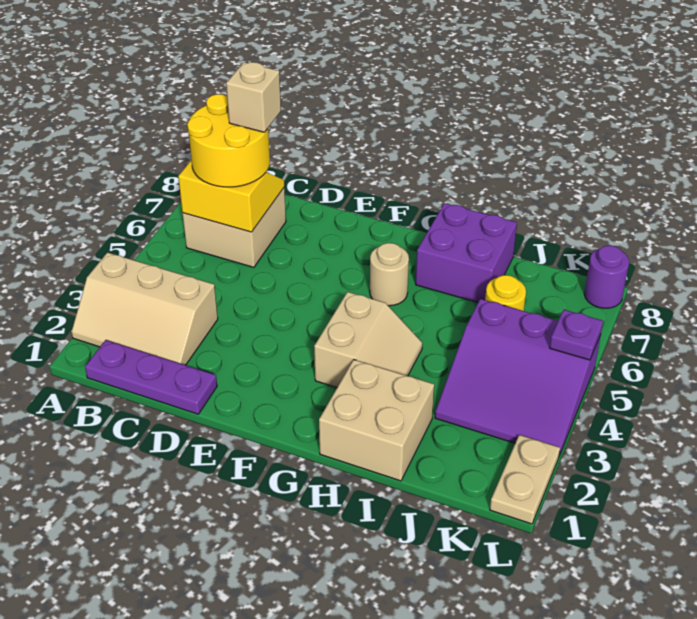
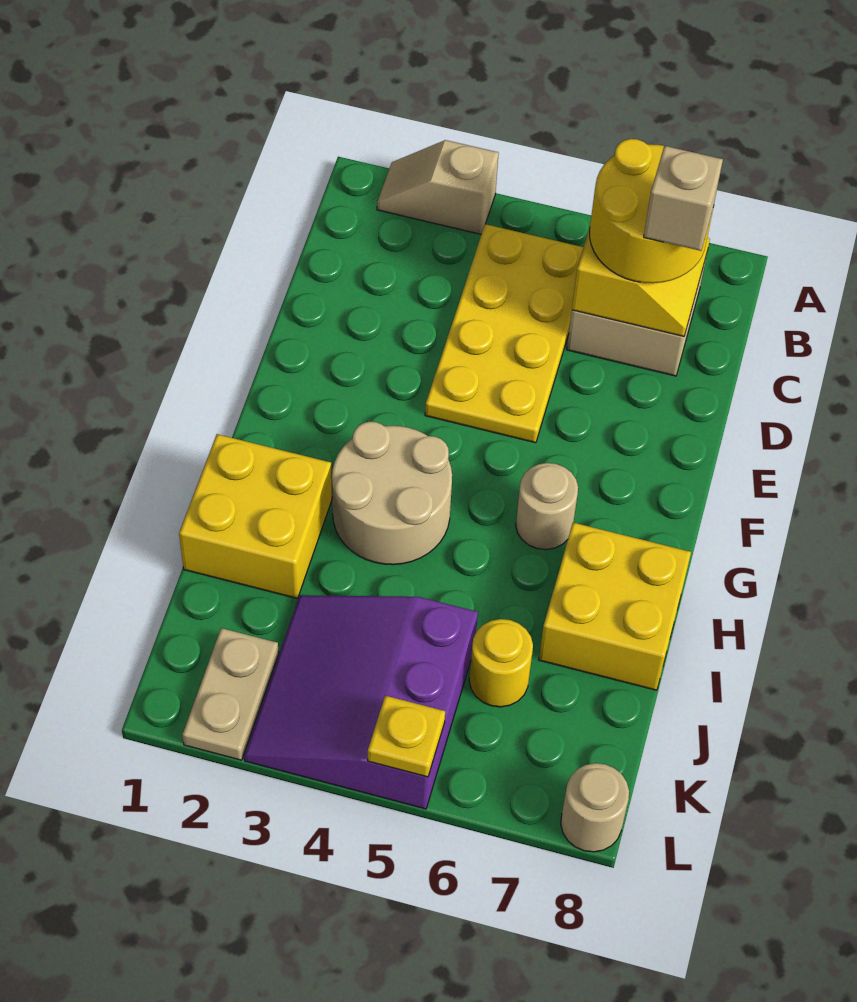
tan slope A2:C3 level 1 top 3 -> tan slope A2:A3 level 1 top 3
purple plate B1:D1 level 1 -> none
none -> yellow plate B4:E5 level 1
tan slope G3:H4 level 1 top G -> tan round brick G3:H4 level 1
tan brick H1:I2 level 1 -> yellow brick H1:I2 level 1
purple brick H7:I8 level 1 -> yellow brick H7:I8 level 1
tan plate L1:L2 level 1 -> tan plate K2:L2 level 1
purple plate L5 level 2 -> yellow plate L5 level 2
purple round brick L8 level 1 -> tan round brick L8 level 1

